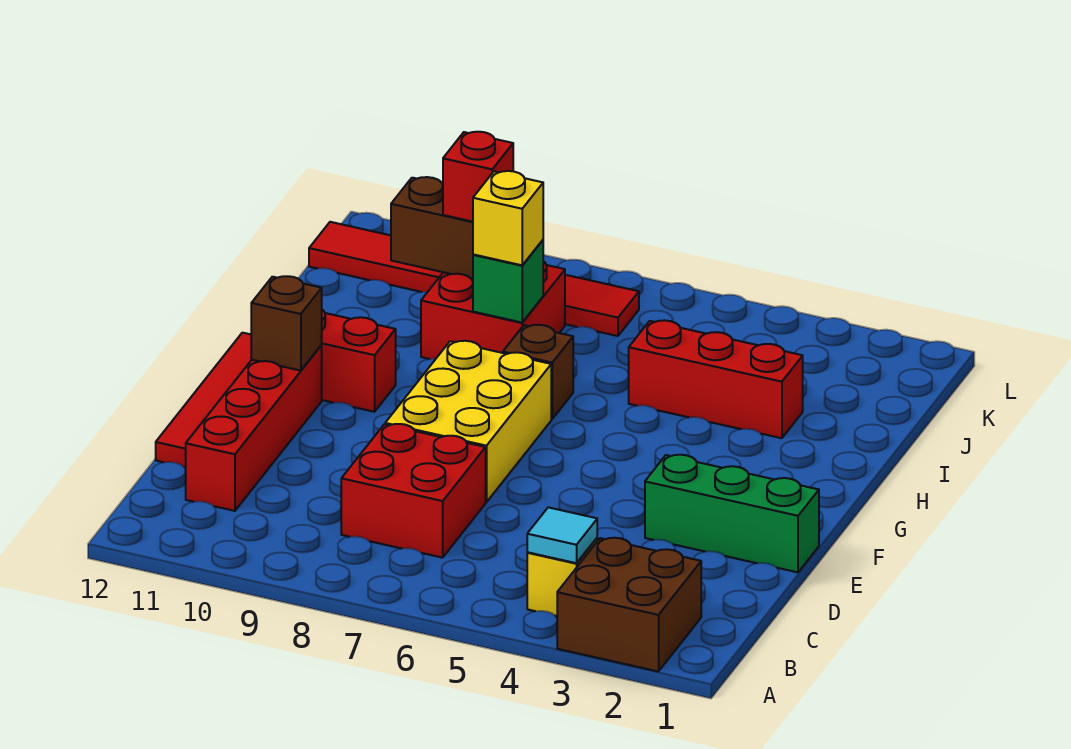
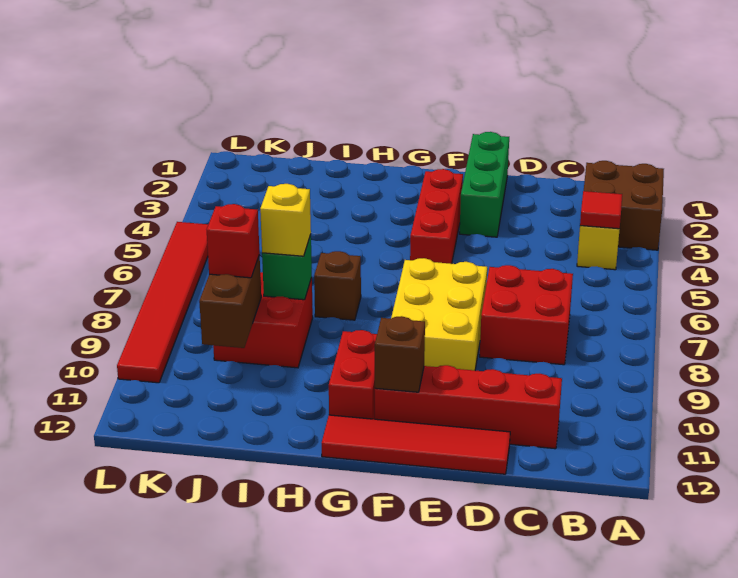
cyan tile B4 level 2 -> red tile B4 level 2
yellow brick E7:G8 level 1 -> yellow brick E7:F9 level 1
red brick I3:I5 level 1 -> red brick F3:F5 level 1
red tile K7:K12 level 1 -> red tile L5:L10 level 1

